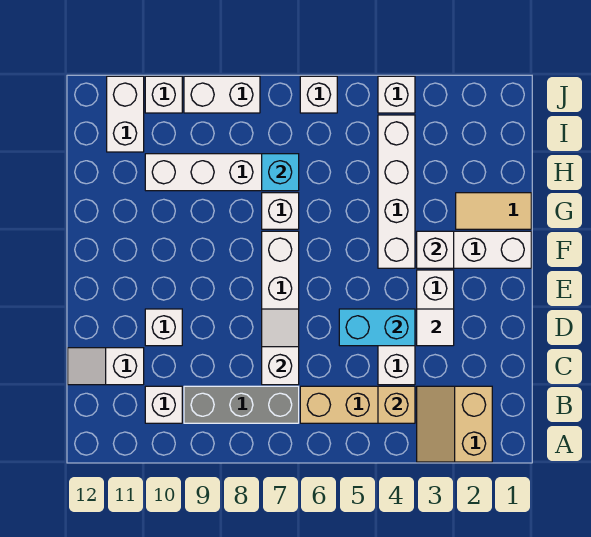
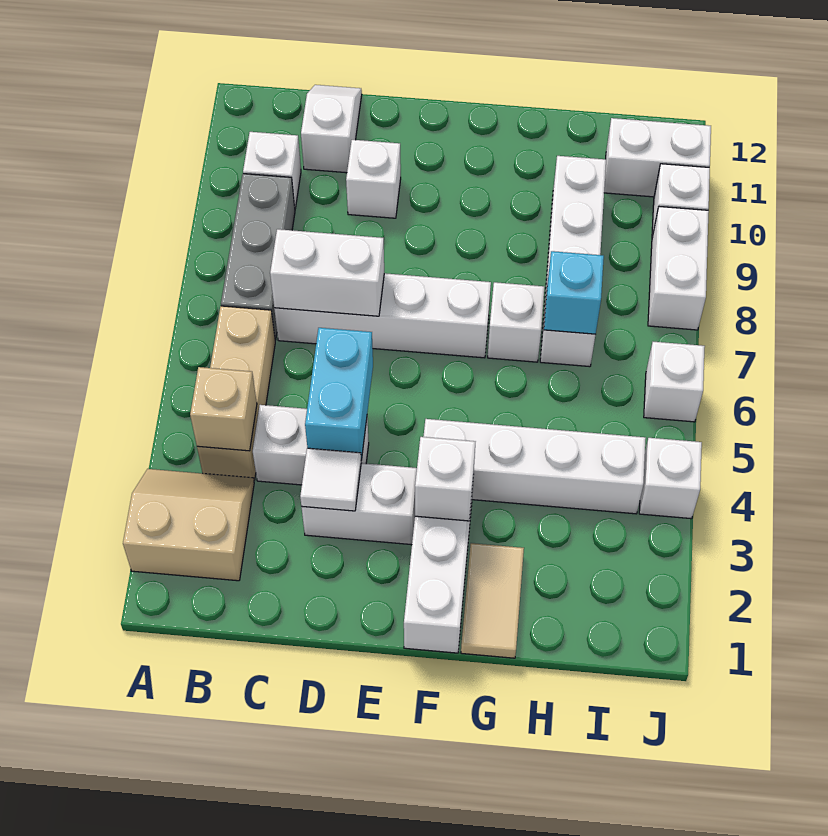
white slope C7:D7 level 2 top C -> white brick C7:D7 level 2

